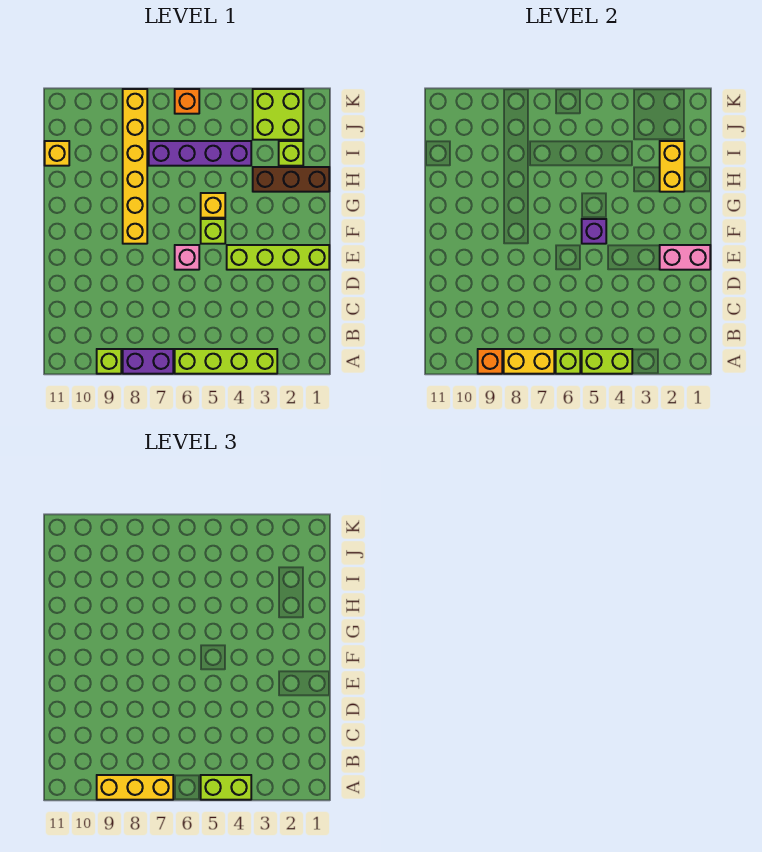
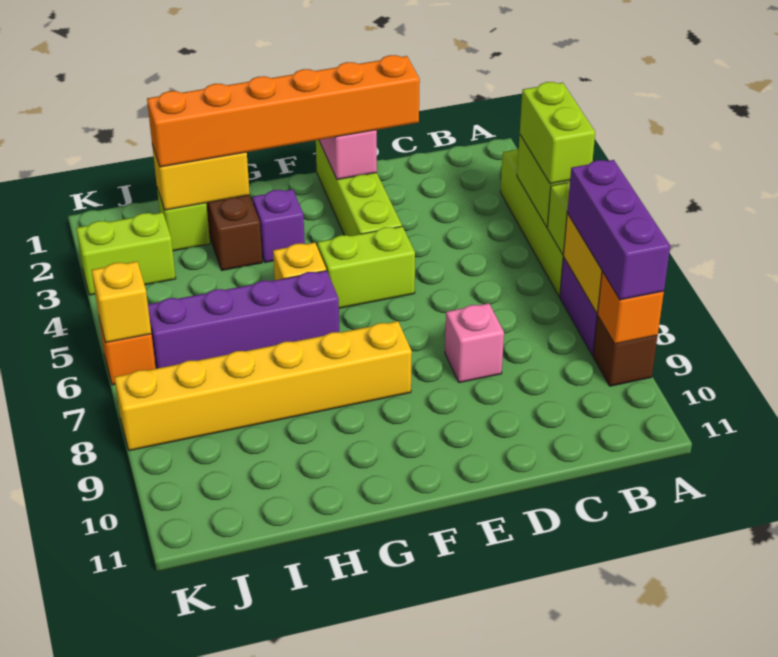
yellow brick A7:A9 level 3 -> purple brick A7:A9 level 3
lime brick A9 level 1 -> brown brick A9 level 1
none -> orange brick D2:I2 level 3
pink brick E6 level 1 -> pink brick D8 level 1
lime brick F5 level 1 -> lime brick E5:F5 level 1
purple brick F5 level 2 -> purple brick G3 level 1
purple brick I4:I7 level 1 -> purple brick G6:J6 level 1
yellow brick I11 level 1 -> yellow brick K6 level 2
lime brick J2:K3 level 1 -> lime brick J3:K3 level 1

